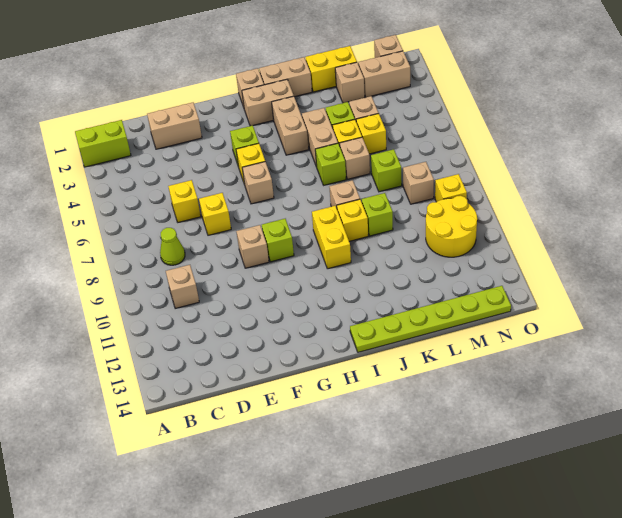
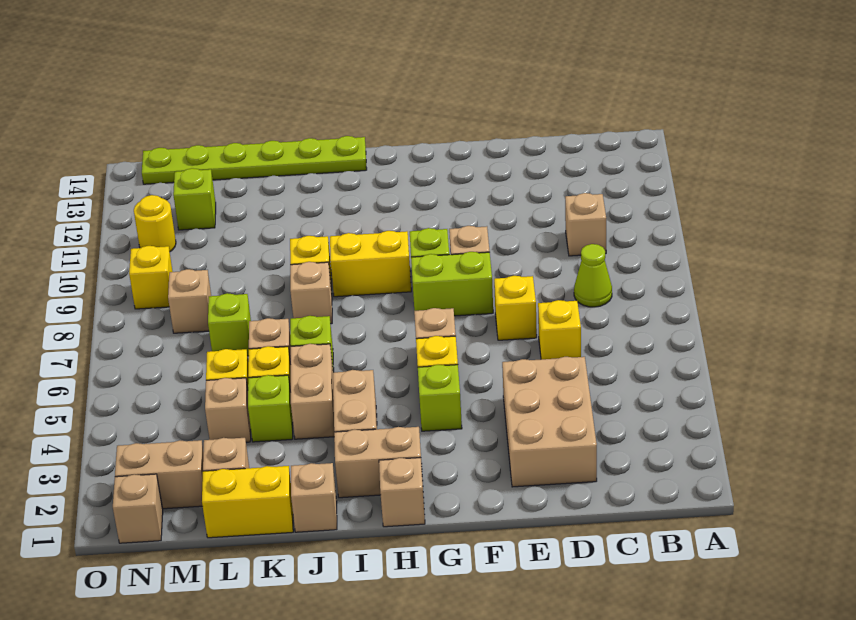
lime brick A2:B2 level 1 -> lime brick F8:G8 level 1
tan brick D2:E2 level 1 -> tan brick D2:E4 level 1
tan brick I1:J1 level 1 -> tan brick J1 level 1
yellow brick I9:I10 level 1 -> yellow brick H9:I9 level 1
lime brick K9 level 1 -> lime brick M12 level 1
yellow round brick M10:N11 level 1 -> yellow round brick N11 level 1

